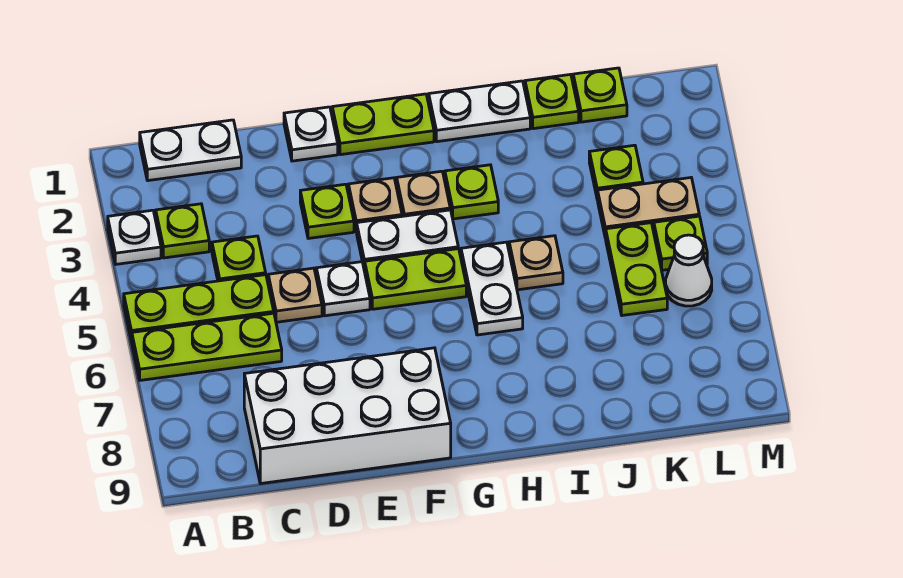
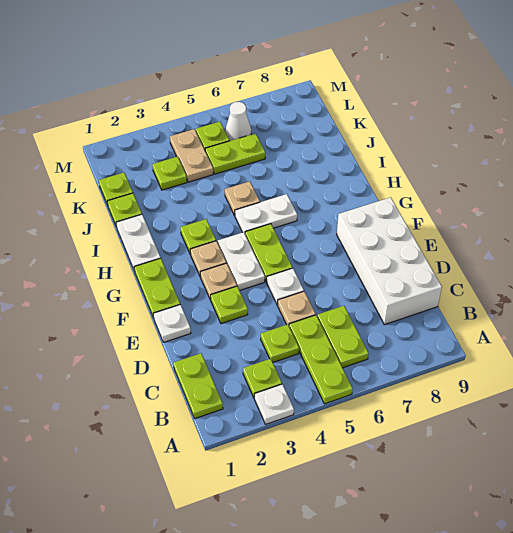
lime plate A6:C6 level 1 -> lime plate B6:C6 level 1
white plate B1:C1 level 1 -> lime plate B1:C1 level 1

